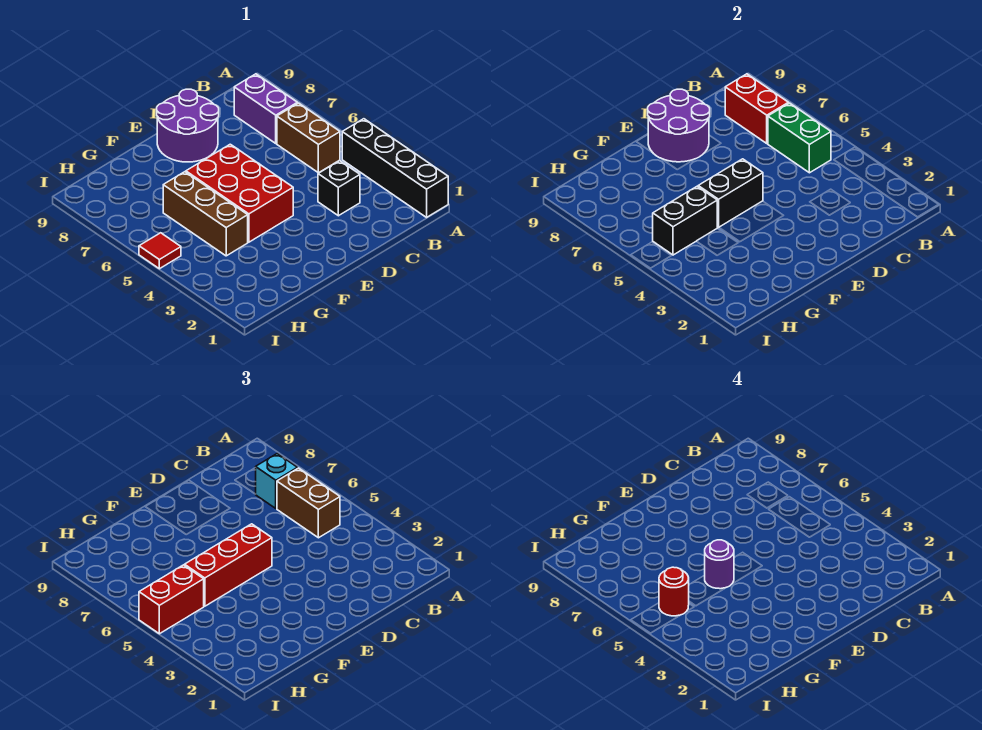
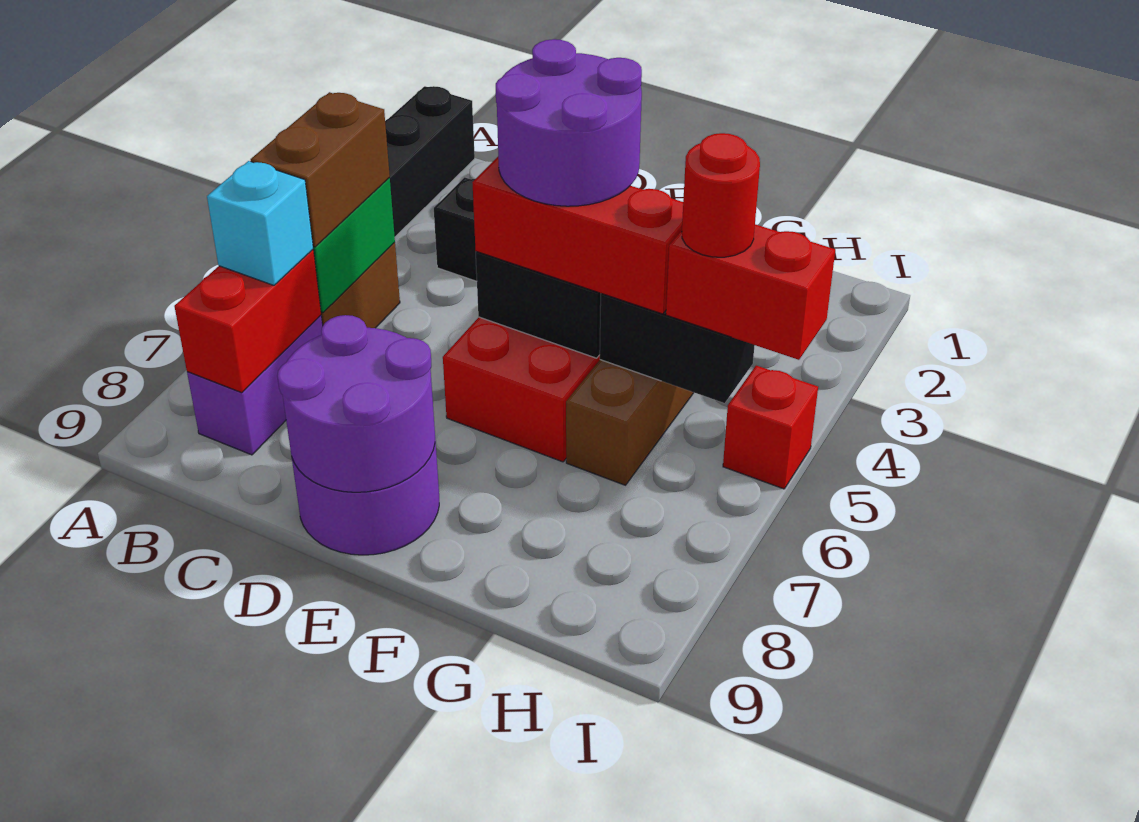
purple round brick F5 level 4 -> purple round brick E4:F5 level 4
red tile I5 level 1 -> red brick I5 level 1

